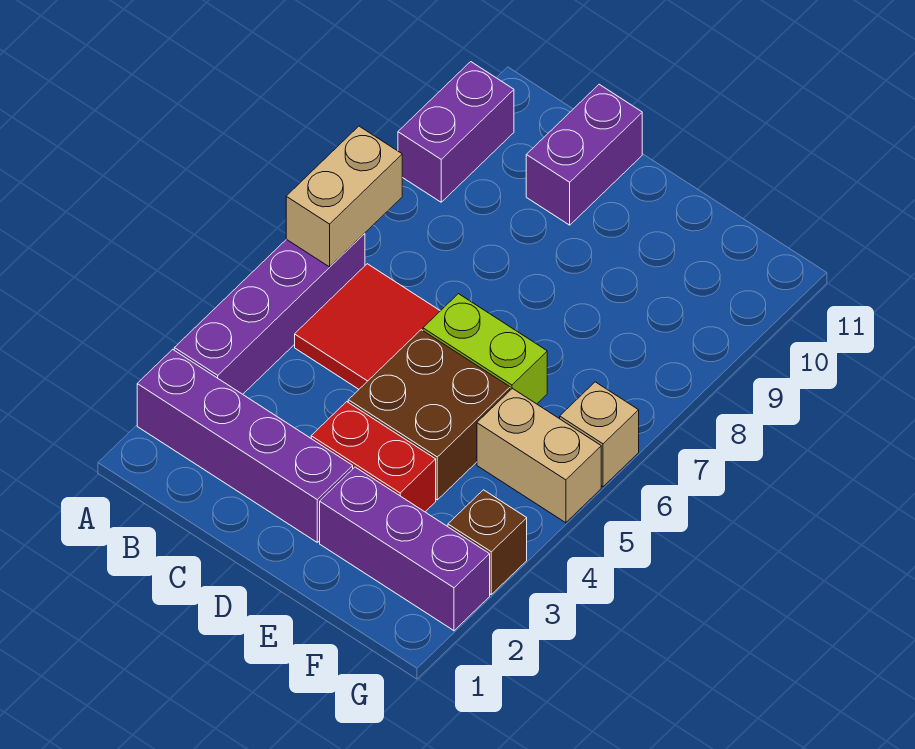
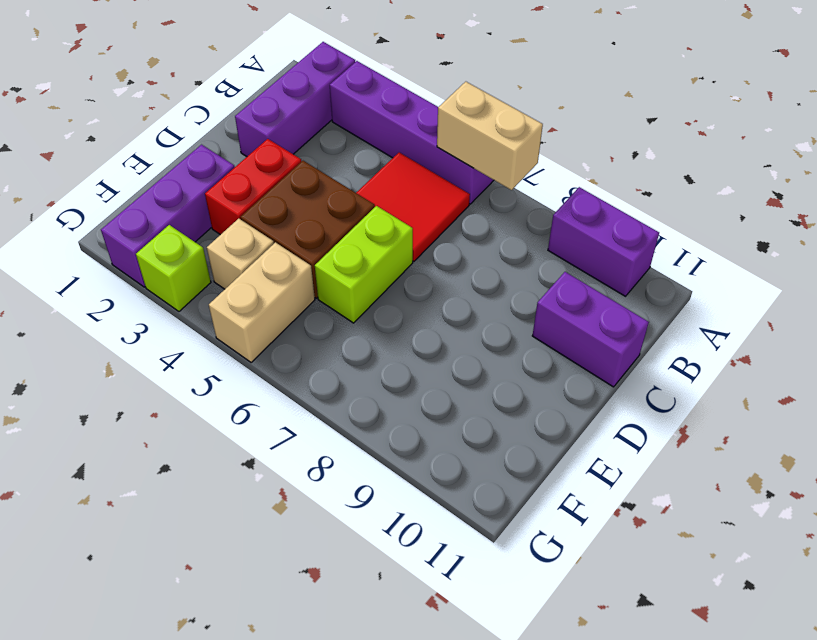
purple brick A2:D2 level 1 -> purple brick A2:C2 level 1
brown brick G3 level 1 -> lime brick G3 level 1
tan brick G6 level 1 -> tan brick F4 level 1

